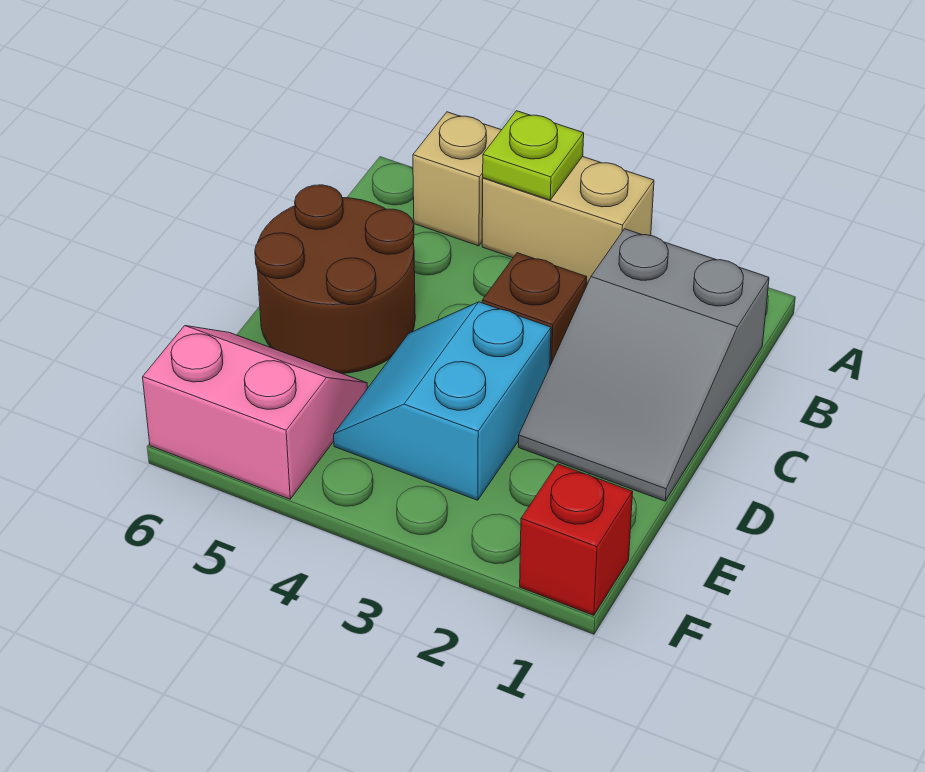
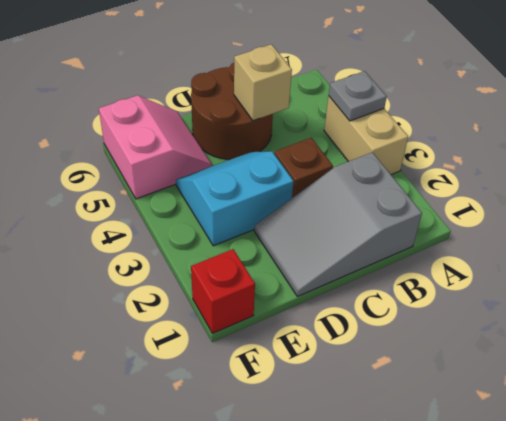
lime plate A4 level 2 -> grey plate A4 level 2
tan brick A5 level 1 -> tan brick C5 level 2

